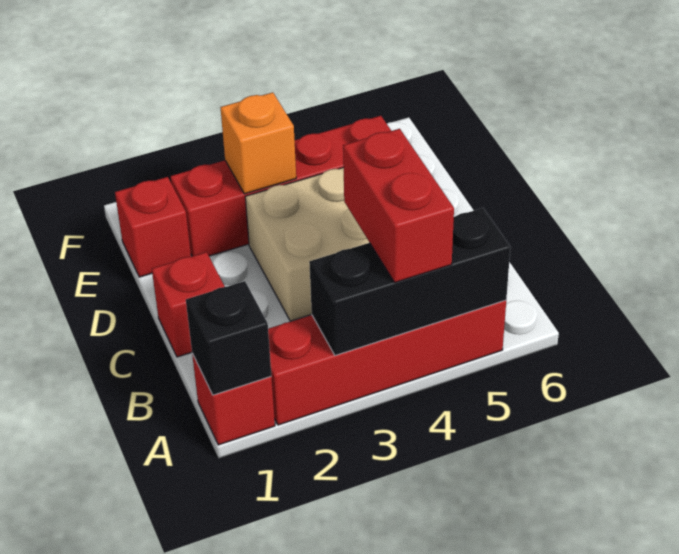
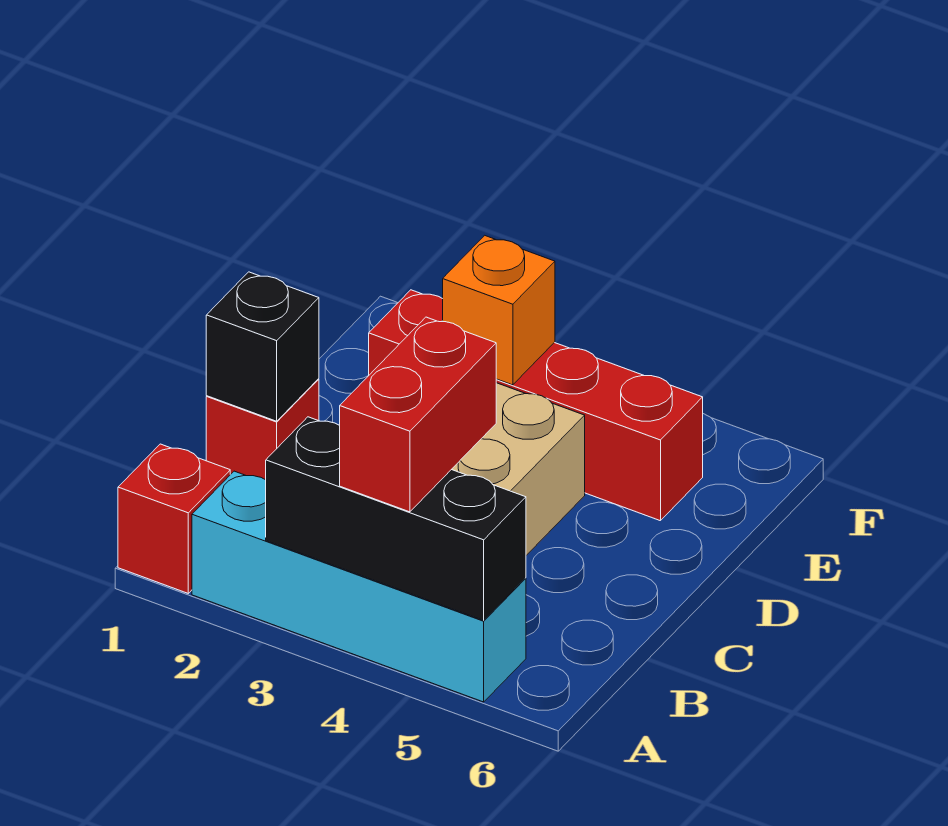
black brick A1 level 2 -> black brick C1 level 2
red brick A2:A5 level 1 -> cyan brick A2:A5 level 1
red brick E1 level 1 -> none

